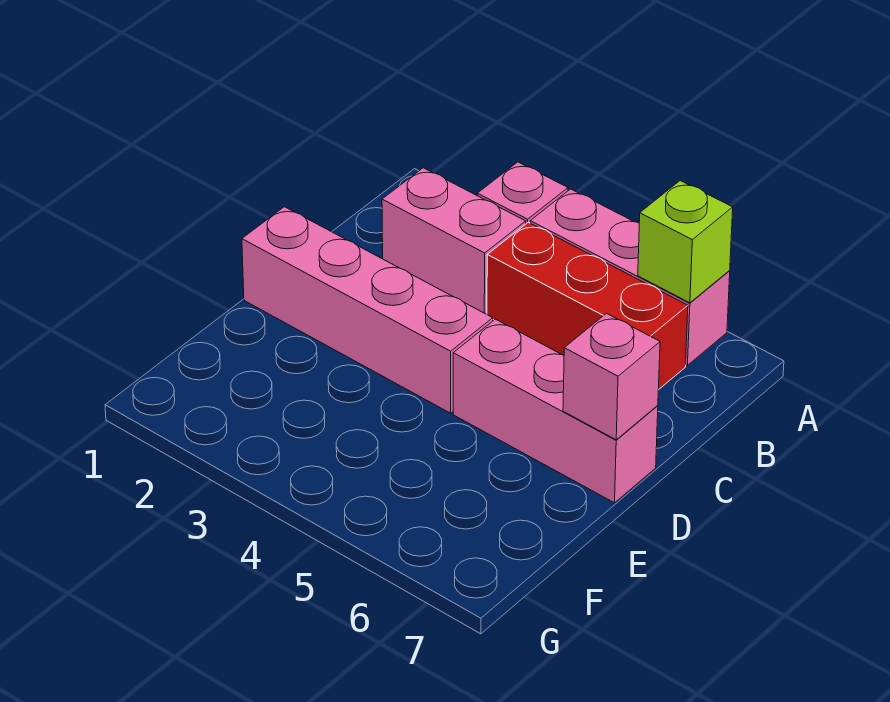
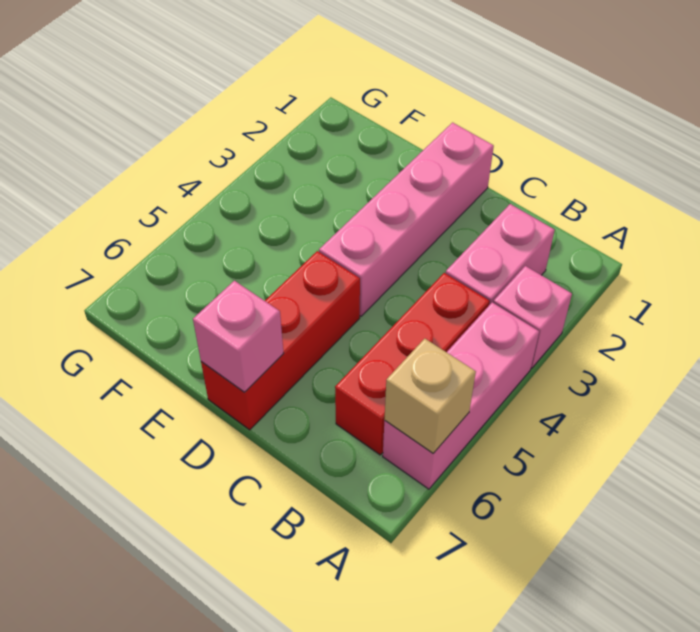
lime brick A6 level 2 -> tan brick A6 level 2
pink brick D5:D7 level 1 -> red brick D5:D7 level 1

